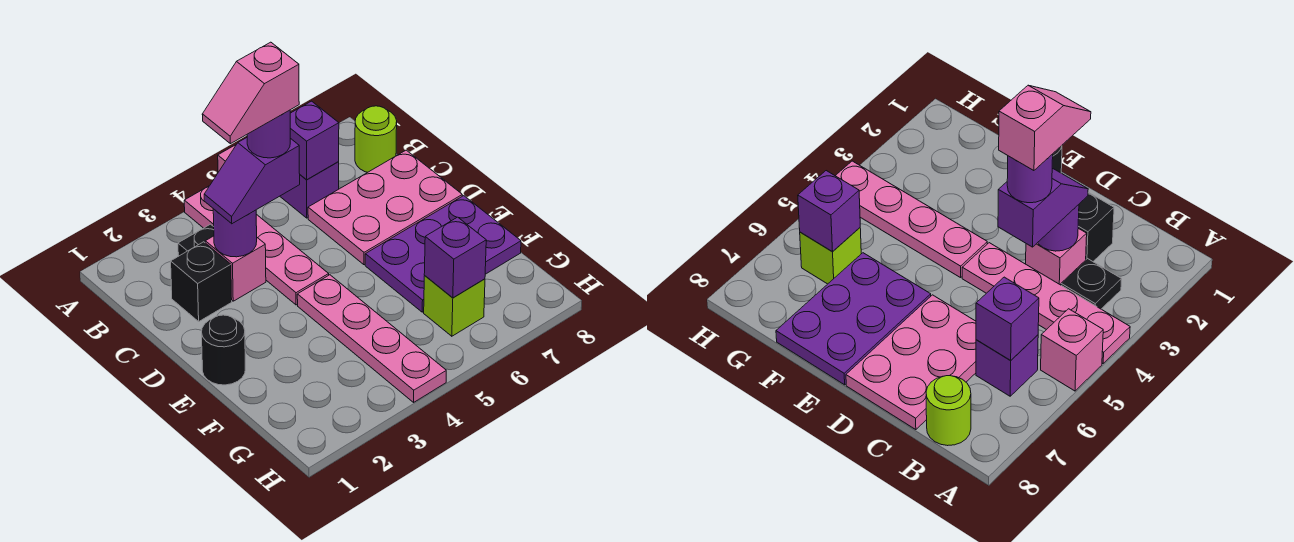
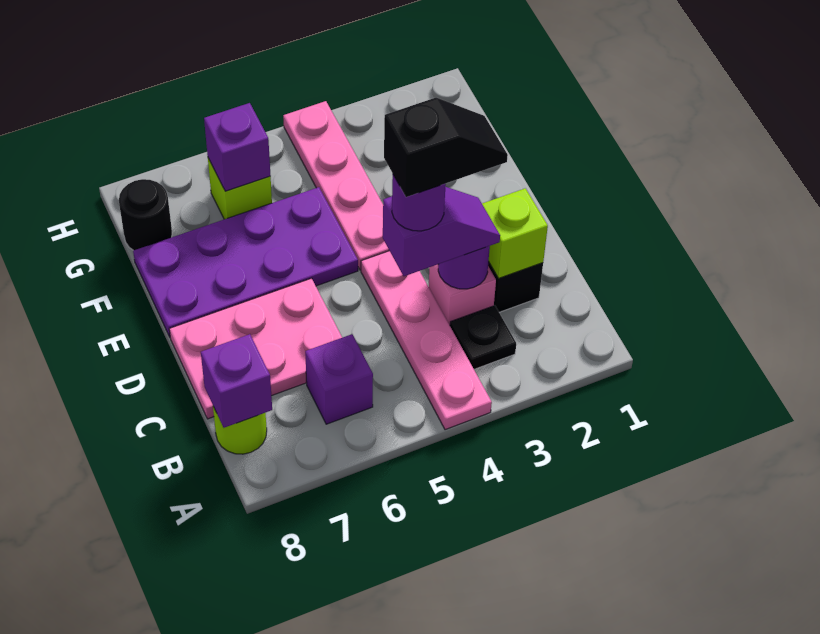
pink brick A5 level 1 -> none
purple brick B6 level 2 -> purple brick B8 level 2
none -> lime brick C2 level 2
pink slope C3:C4 level 5 top 4 -> black slope C3:C4 level 5 top 4
black round brick E1 level 1 -> black round brick G8 level 1
purple plate E6:F8 level 1 -> purple plate E5:F8 level 1

